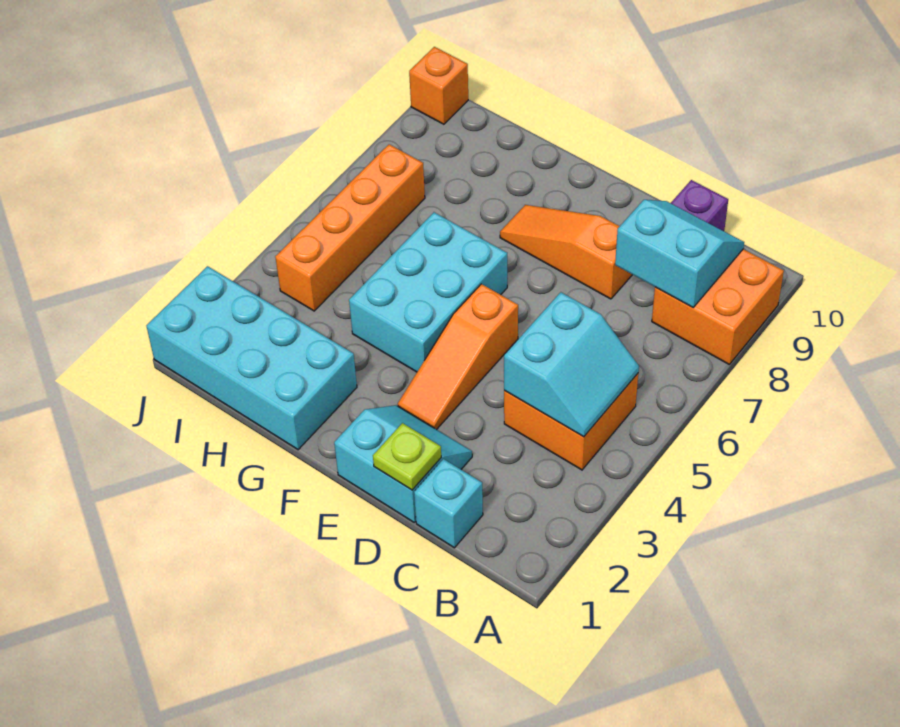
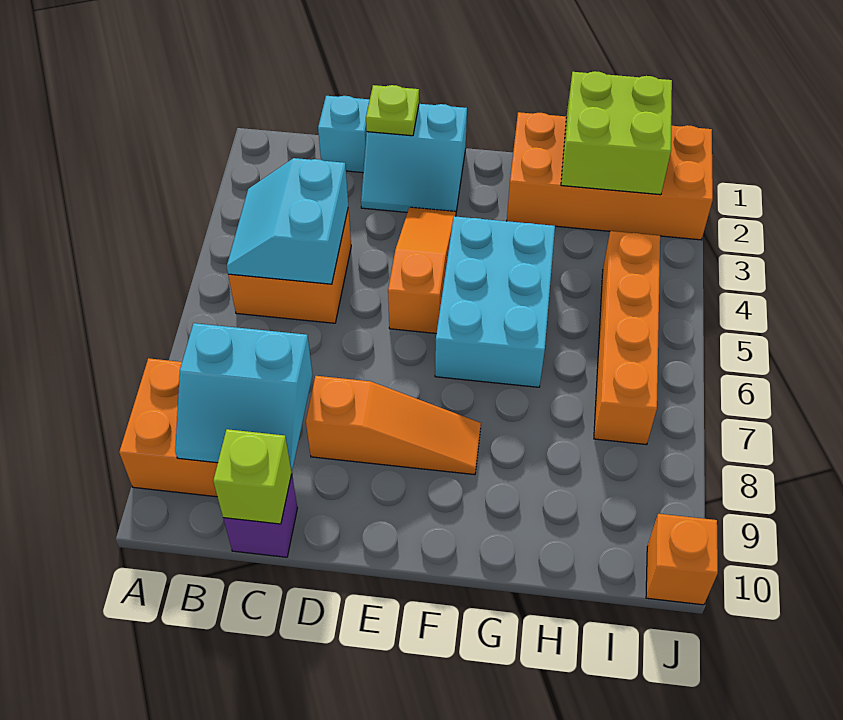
none -> lime brick C10 level 2
cyan brick G1:J2 level 1 -> orange brick G1:J2 level 1
none -> lime brick H1:I2 level 2

